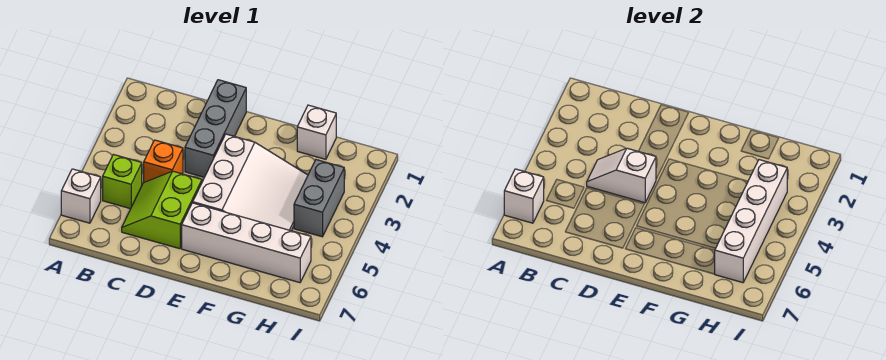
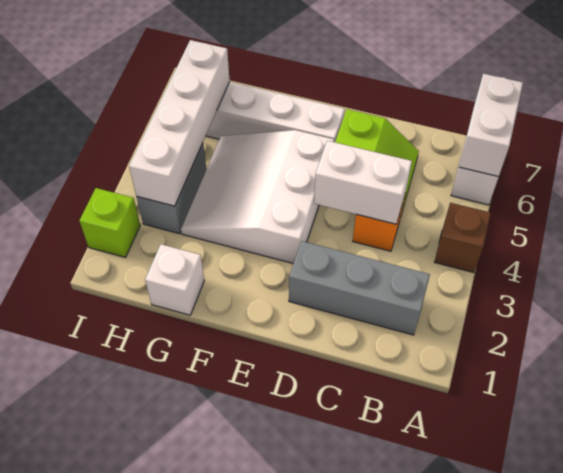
none -> brown brick A4 level 1
white brick A6 level 2 -> white brick A6:A7 level 2
lime brick B5 level 1 -> lime brick I2 level 1
white slope C4:D4 level 2 top D -> white brick C4:D4 level 2
grey brick D1:D3 level 1 -> grey brick B2:D2 level 1

